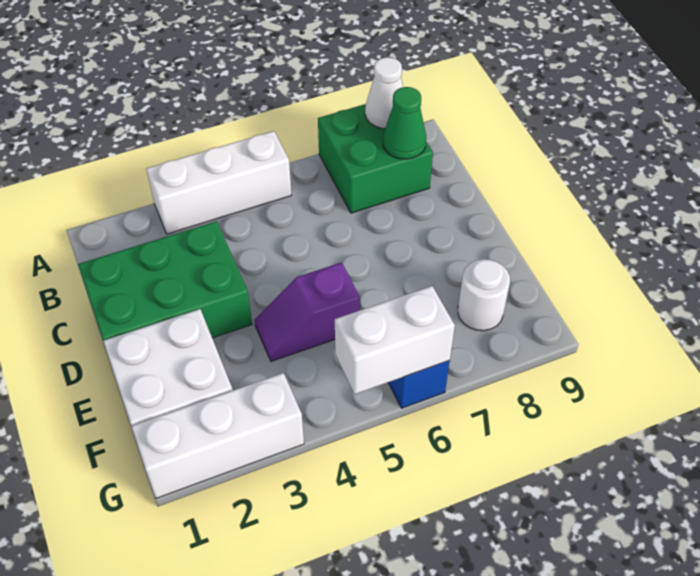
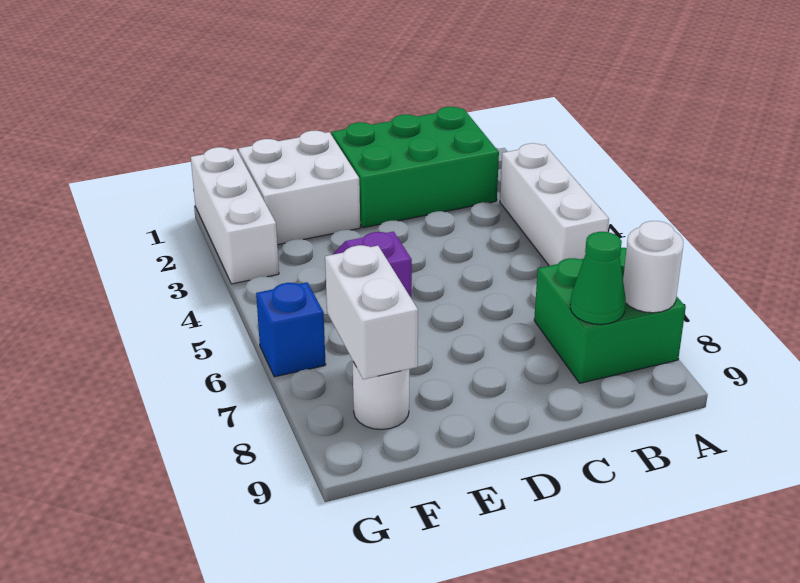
white cone A8 level 2 -> white round brick A8 level 2
green brick C1:D3 level 1 -> green brick B1:D2 level 1
white brick G5:G6 level 2 -> white brick F7:F8 level 2

